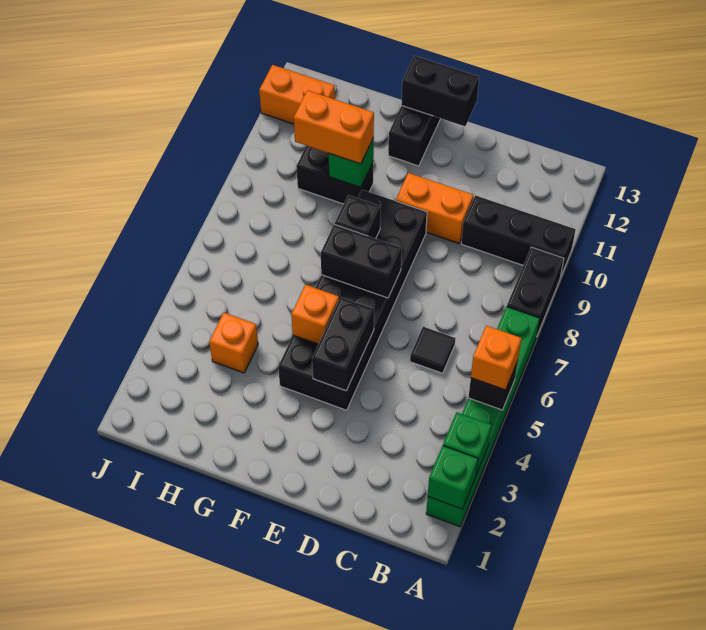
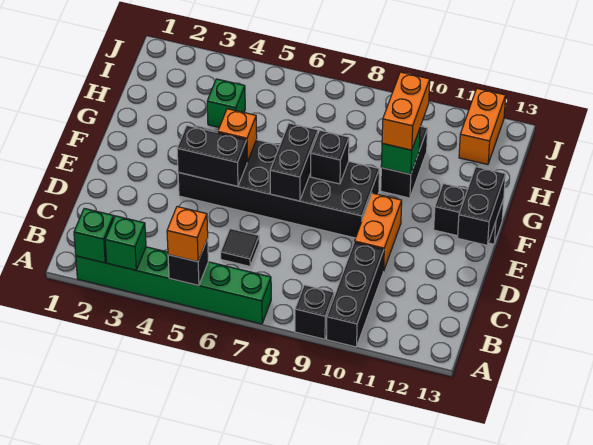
black brick A8:A9 level 1 -> black brick A9 level 1
orange brick H4 level 1 -> green brick H4 level 1

